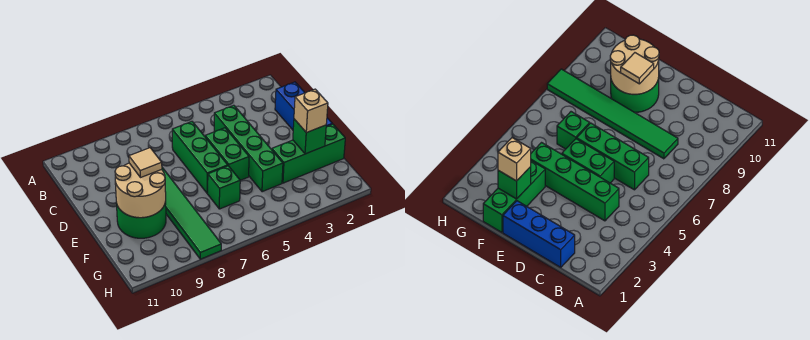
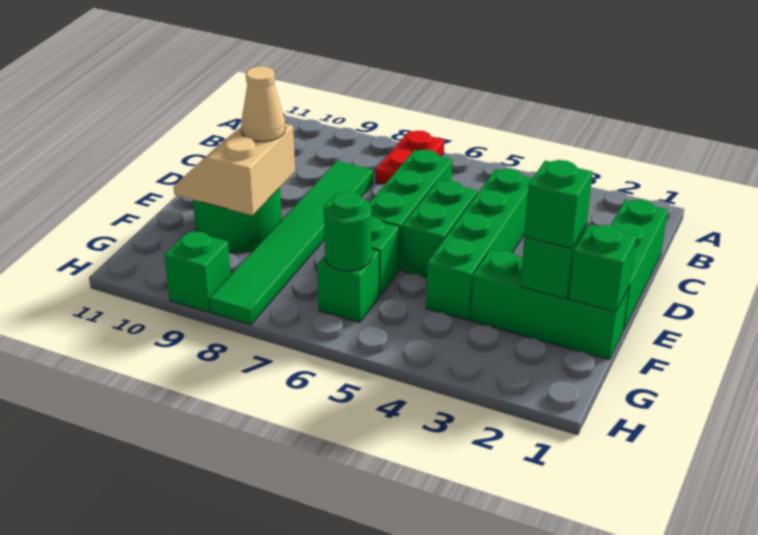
none -> red plate A7:B7 level 1
blue brick C1:E1 level 1 -> green brick C1:E1 level 1
tan round brick E9:F10 level 2 -> tan slope E9:F10 level 2 top 9
tan tile E9 level 3 -> tan cone E9 level 3
none -> green brick F1 level 2
tan brick F2 level 3 -> green brick F2 level 3
none -> green brick G6 level 1
none -> green round brick G6 level 2
none -> green brick H9 level 1

